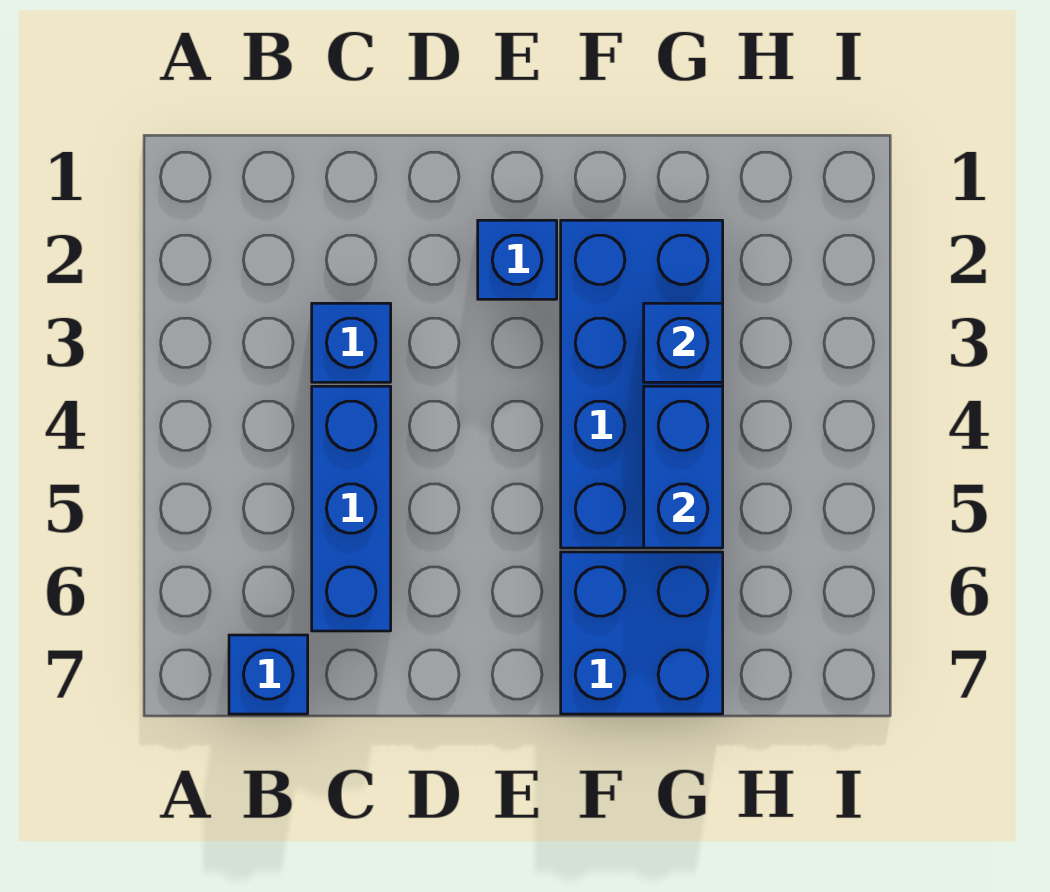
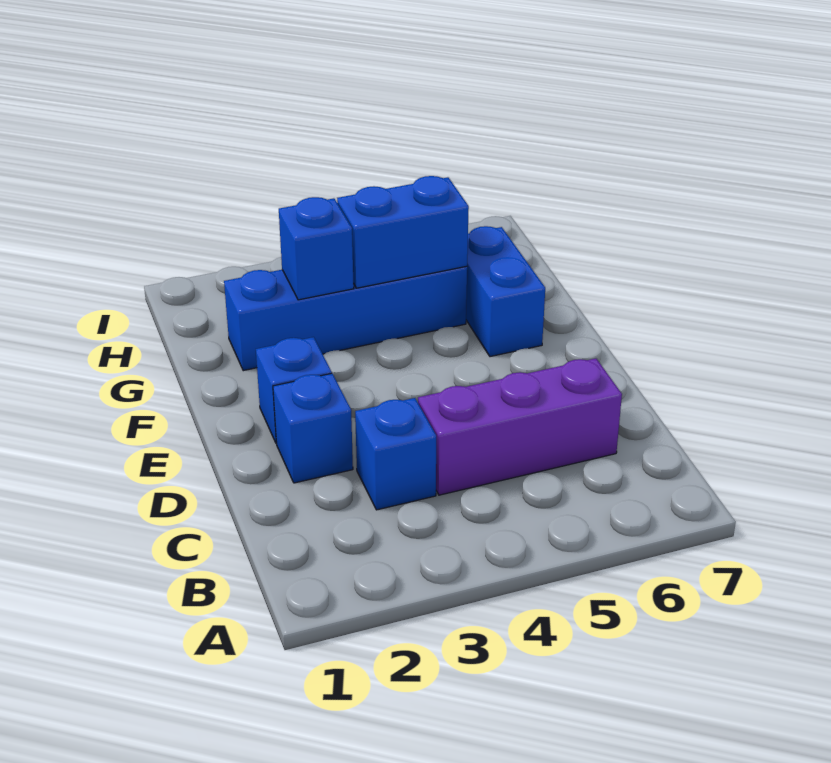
blue brick B7 level 1 -> blue brick D2 level 1
blue brick C4:C6 level 1 -> purple brick C4:C6 level 1
blue brick F2:G5 level 1 -> blue brick G2:G5 level 1
blue brick F6:G7 level 1 -> blue brick F6:G6 level 1

